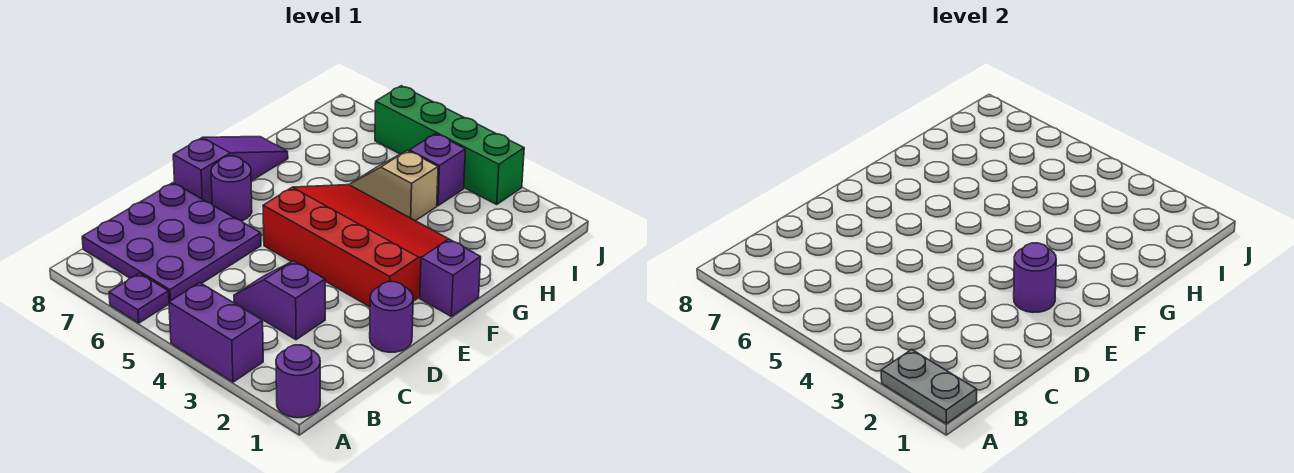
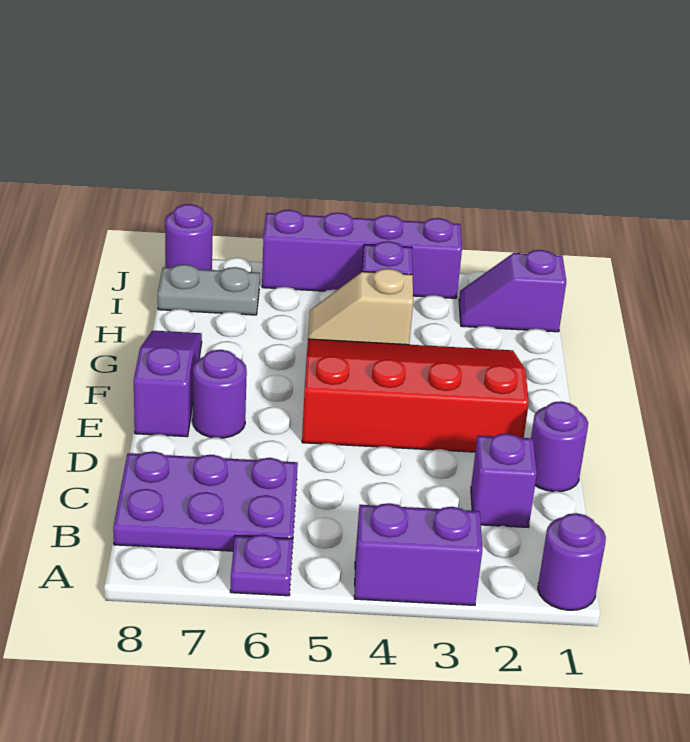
grey plate A1:A2 level 2 -> grey plate I7:I8 level 1
purple plate B6:D8 level 1 -> purple plate B6:C8 level 1
purple slope C3:C4 level 1 top 3 -> purple slope I1:I2 level 1 top 1
purple round brick E2 level 2 -> purple round brick J8 level 1
purple brick F1 level 1 -> purple brick C2 level 1
green brick J3:J6 level 1 -> purple brick J3:J6 level 1

